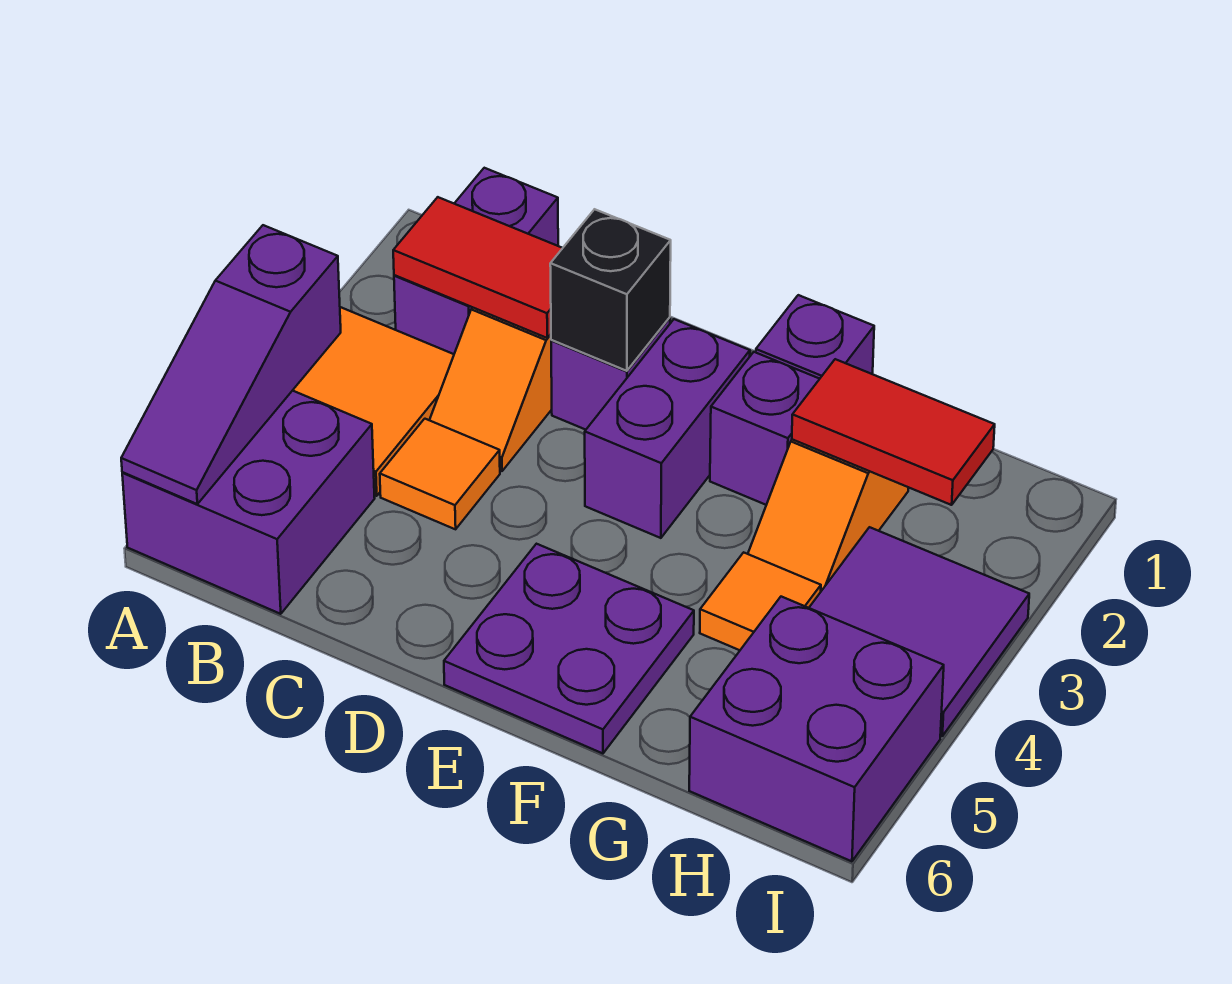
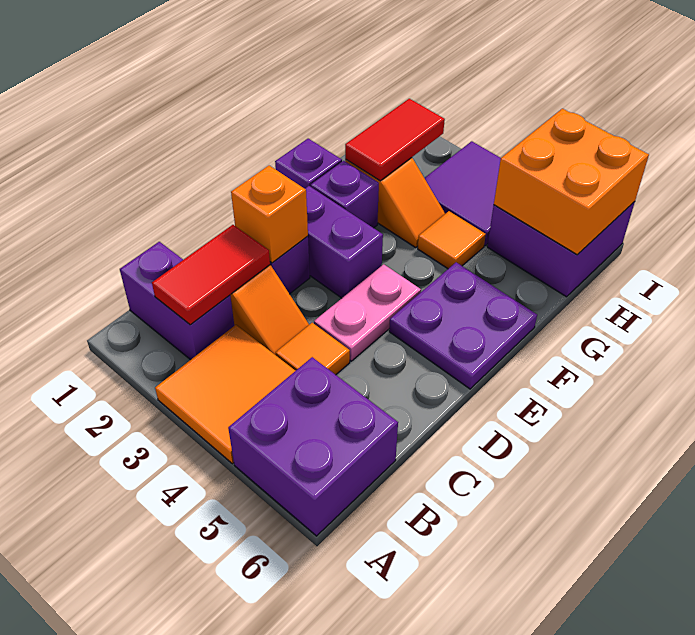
purple slope A4:A6 level 2 top 4 -> none
black brick D2 level 2 -> orange brick D2 level 2
none -> pink plate D4:E4 level 1
none -> orange brick H5:I6 level 2

